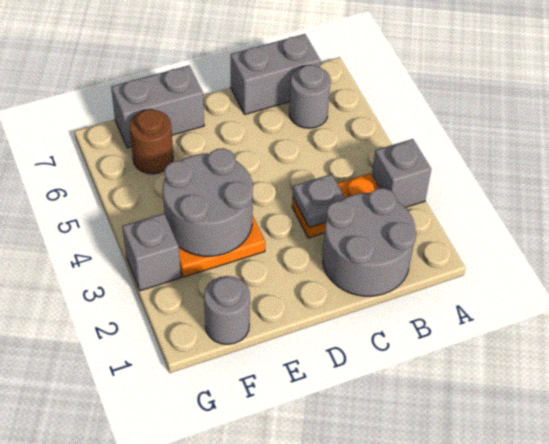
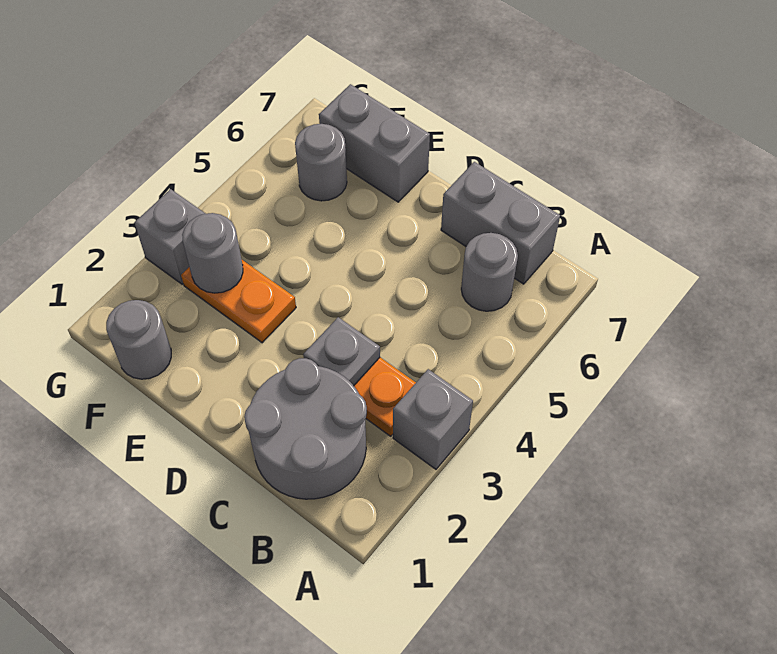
grey round brick E3:F4 level 2 -> grey round brick F3 level 2
brown round brick F6 level 1 -> grey round brick F6 level 1

